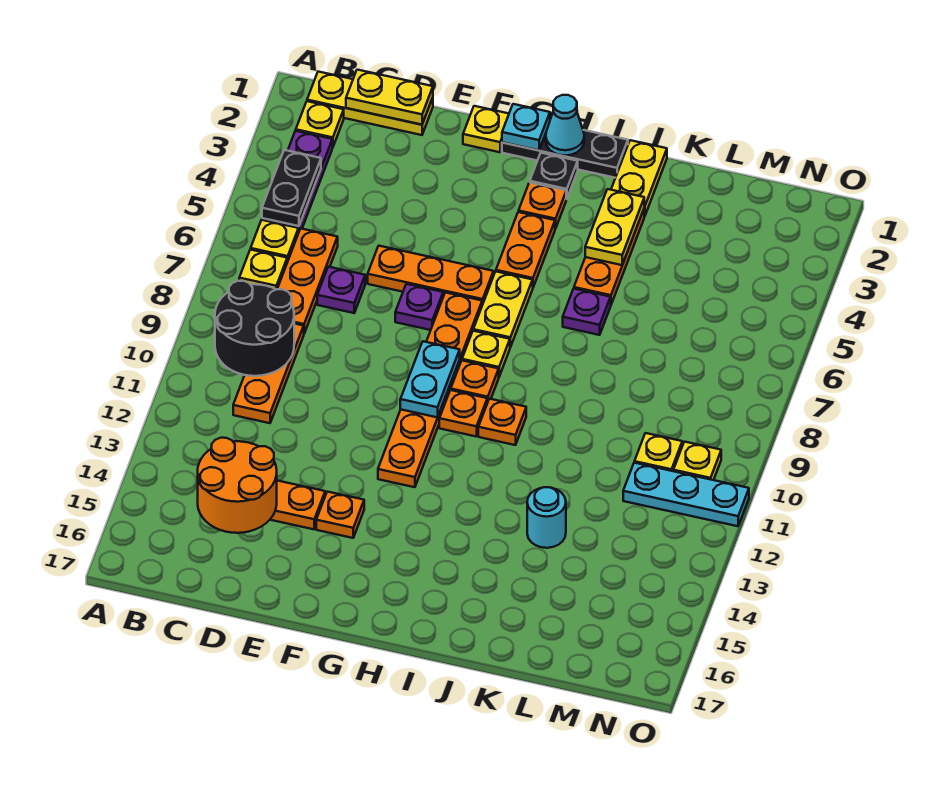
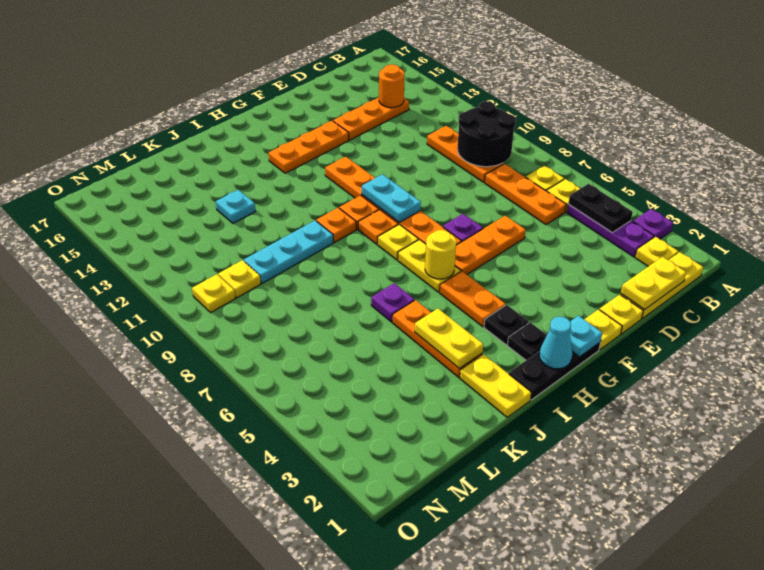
orange round brick C14:D15 level 2 -> orange round brick C14 level 2
purple plate D7 level 1 -> purple plate A3 level 1
none -> yellow plate E1 level 1
orange plate F14 level 1 -> orange plate F14:H14 level 1
orange plate H3 level 1 -> black plate H3 level 1
none -> yellow round brick H6 level 2
cyan round brick K13 level 1 -> cyan plate K13 level 1
cyan plate M11:O11 level 1 -> cyan plate J10:L10 level 1

